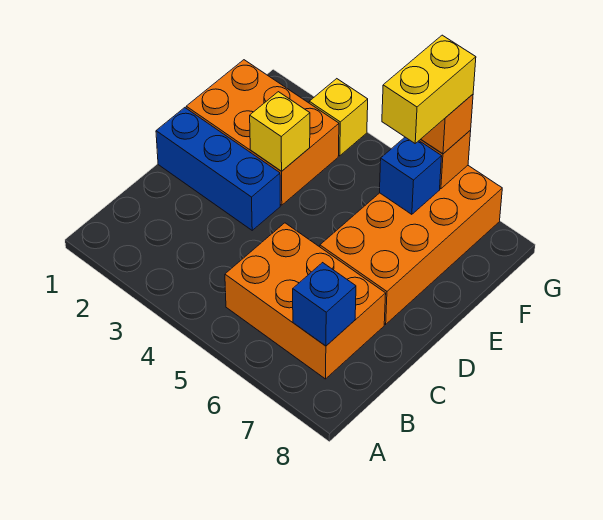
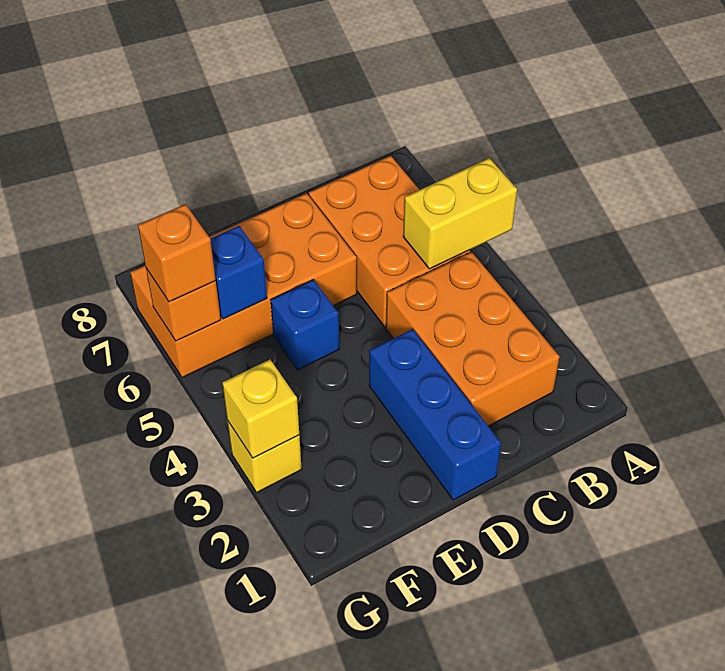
blue brick B7 level 2 -> blue brick E5 level 1
orange brick E1:F3 level 1 -> orange brick B2:C4 level 1
yellow brick E3 level 2 -> yellow brick G3 level 2
yellow brick F6:G6 level 4 -> yellow brick A5:B5 level 2

